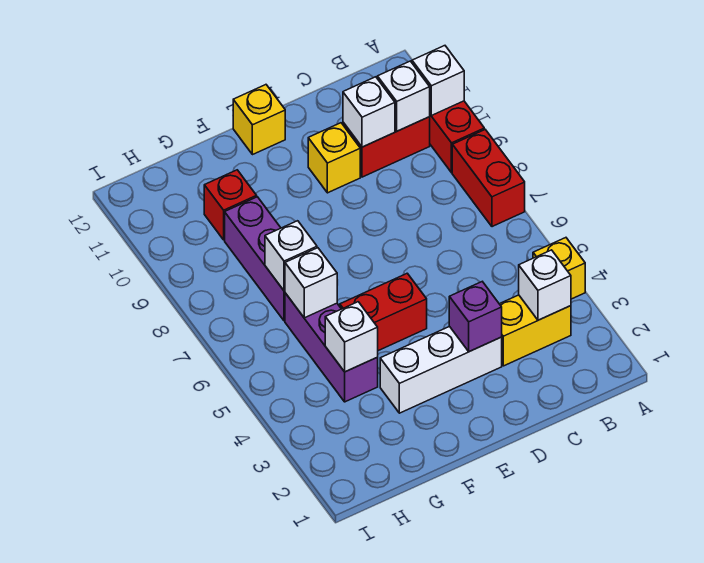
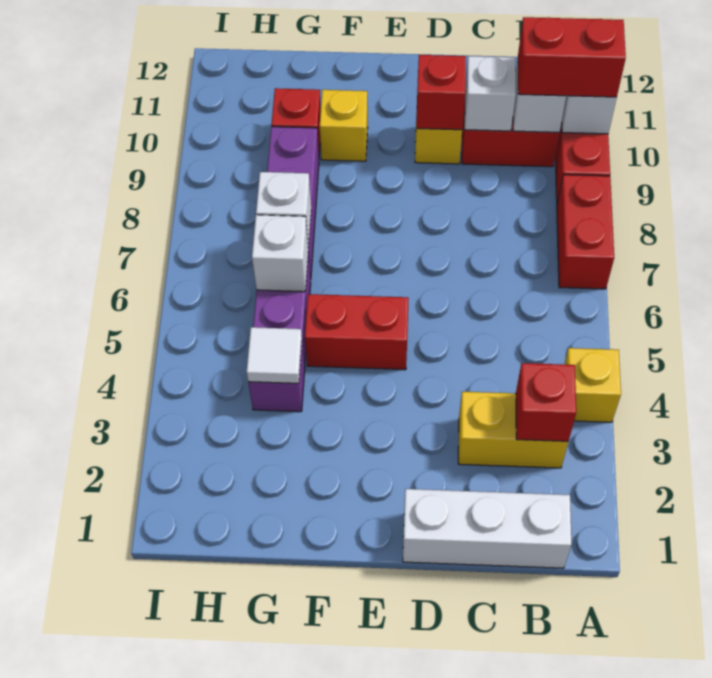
none -> red brick A10:B10 level 3
white brick B3 level 2 -> red brick B3 level 2
white brick D3:F3 level 1 -> white brick B1:D1 level 1
purple brick D3 level 2 -> none
none -> red brick D10 level 2
yellow brick E12 level 1 -> yellow brick F10 level 1
white brick G4 level 2 -> white tile G4 level 2

